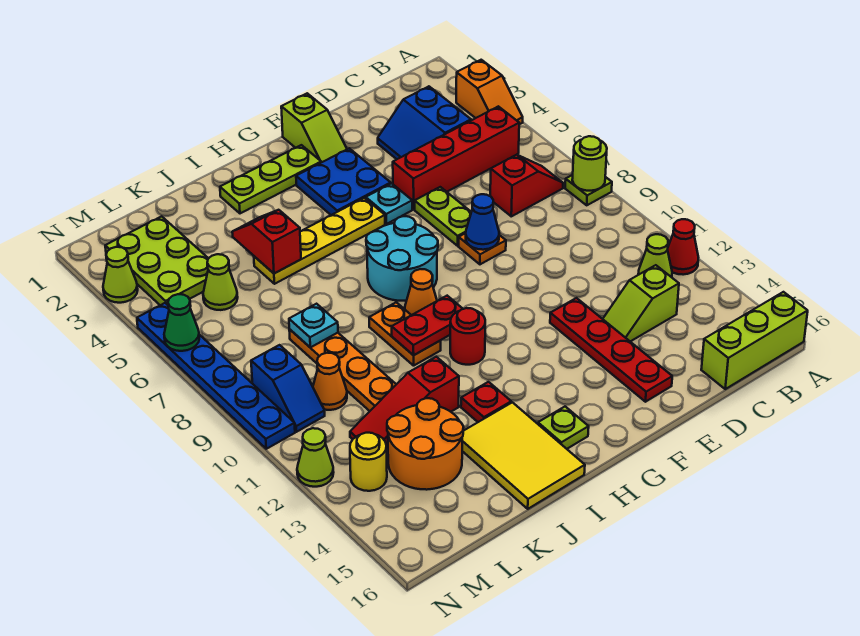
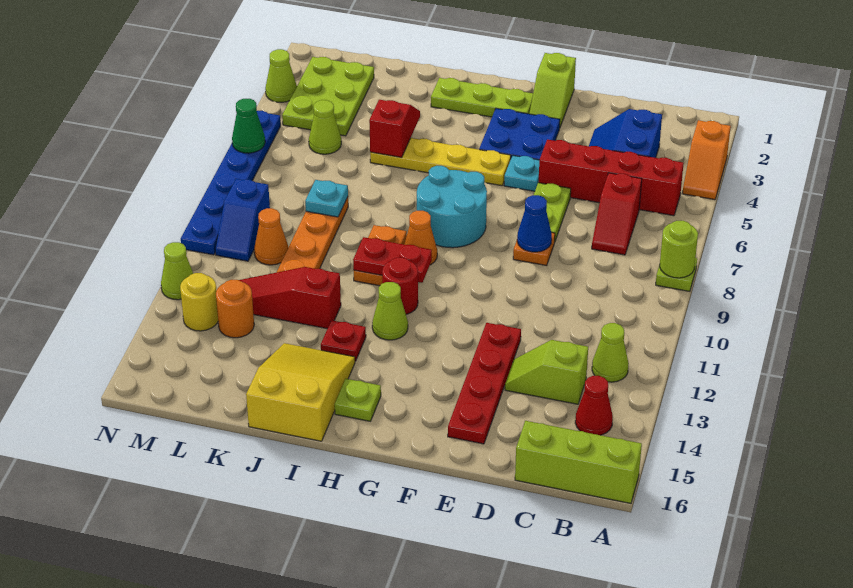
red cone A12 level 1 -> red cone B14 level 1
red slope B7:C7 level 1 top C -> red slope C6:C7 level 1 top 6
none -> lime cone H12 level 1
yellow tile I14:J16 level 1 -> yellow slope I14:J16 level 1 top 16
orange round brick K13:L14 level 1 -> orange round brick L13 level 1

